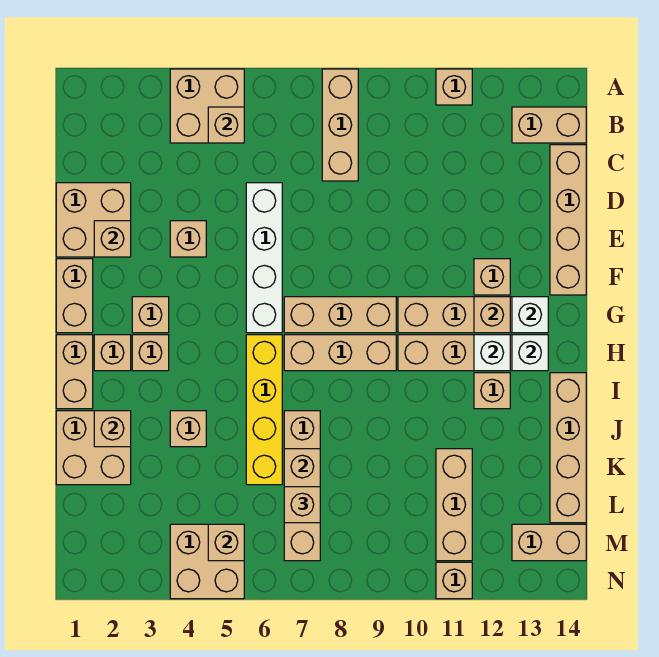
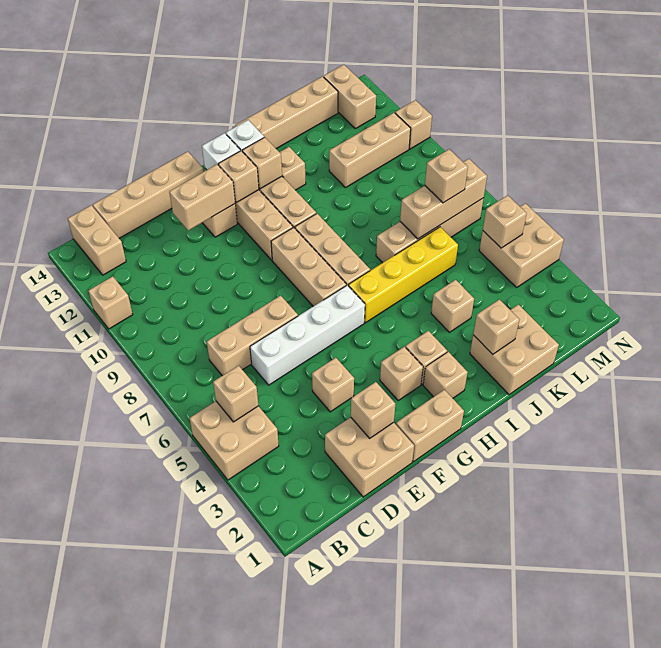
tan brick A8:C8 level 1 -> tan brick C7:E7 level 1
tan brick H1:I1 level 1 -> tan brick E12:F12 level 2
white brick H12 level 2 -> tan brick H12 level 2

